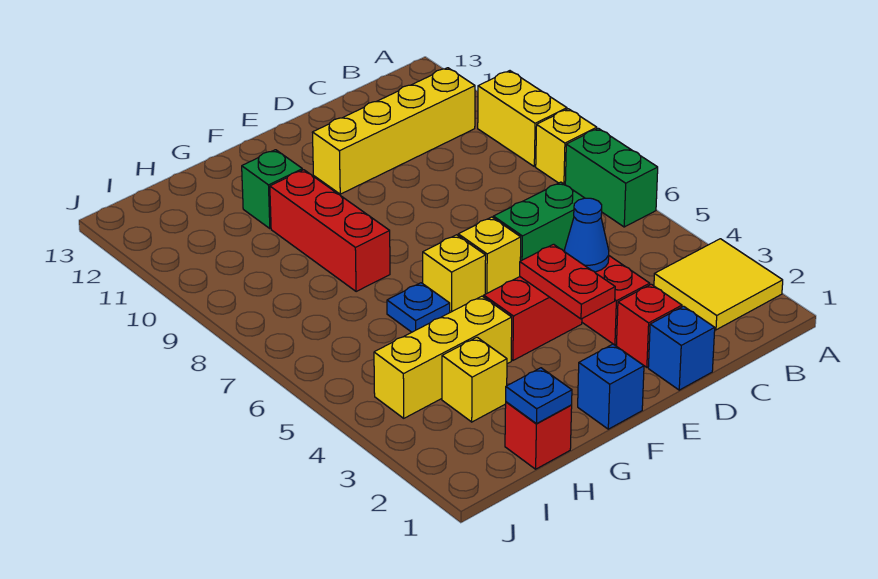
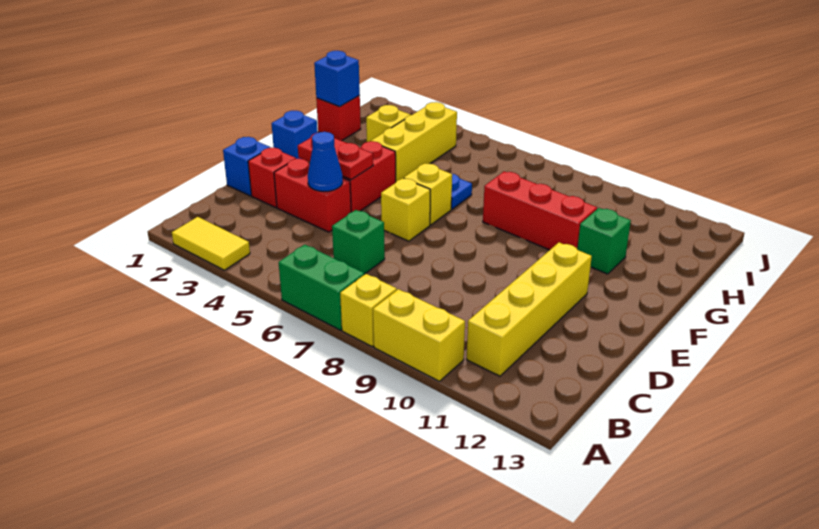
yellow tile A2:B3 level 1 -> yellow tile A2:A3 level 1
green brick C6:D6 level 1 -> green brick C6 level 1
blue plate H1 level 2 -> blue brick H1 level 2

